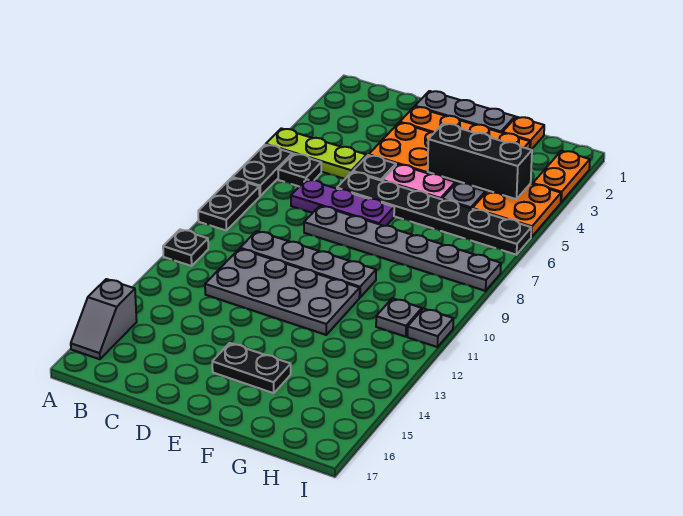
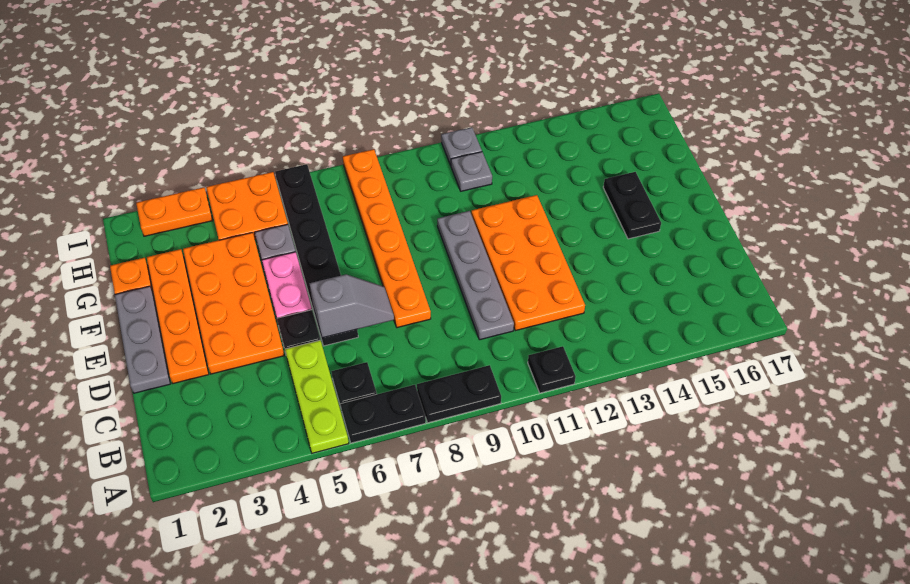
grey slope A15:A16 level 1 top 15 -> grey slope D6:D7 level 2 top 6
purple plate C7:E7 level 1 -> none
grey plate C11:F12 level 1 -> orange plate C11:F12 level 1
grey plate D8:I8 level 1 -> orange plate D8:I8 level 1
black brick F4:H4 level 2 -> none

